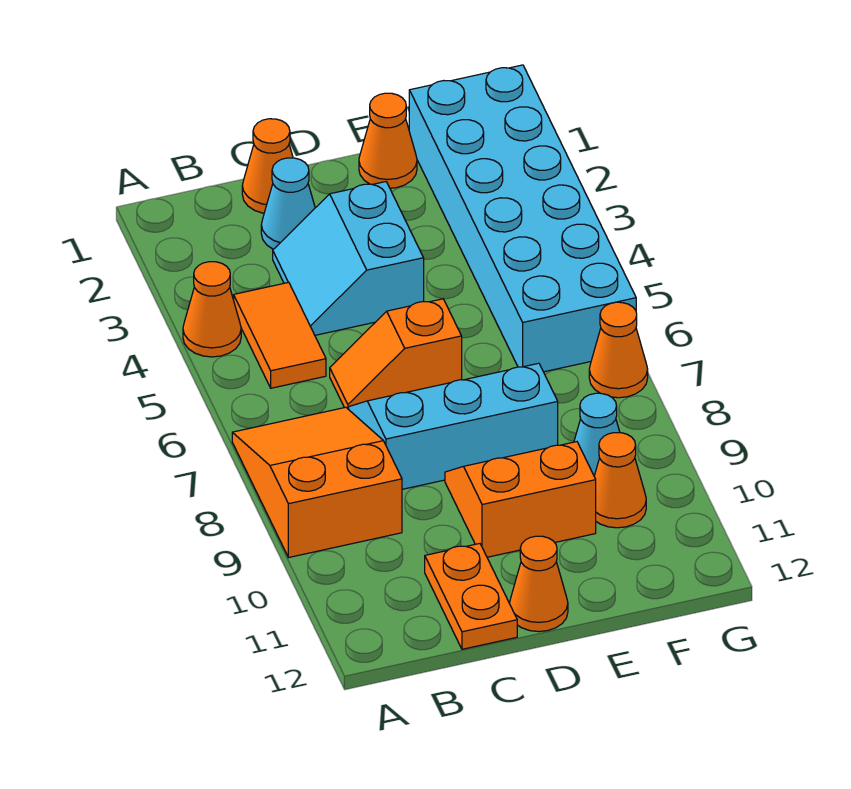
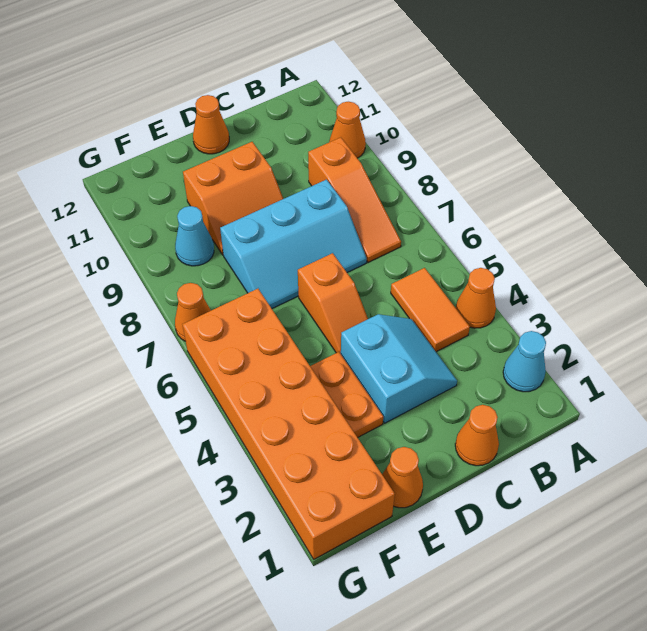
orange slope A7:B9 level 1 top 9 -> orange slope B7:B9 level 1 top 9
cyan cone C2 level 1 -> cyan cone A2 level 1
orange slope C6:D6 level 1 top D -> orange slope D5:D6 level 1 top 6
orange plate C11:C12 level 1 -> orange plate E3:E4 level 1
cyan brick F1:G6 level 1 -> orange brick F1:G6 level 1
orange cone F10 level 1 -> orange cone A10 level 1

